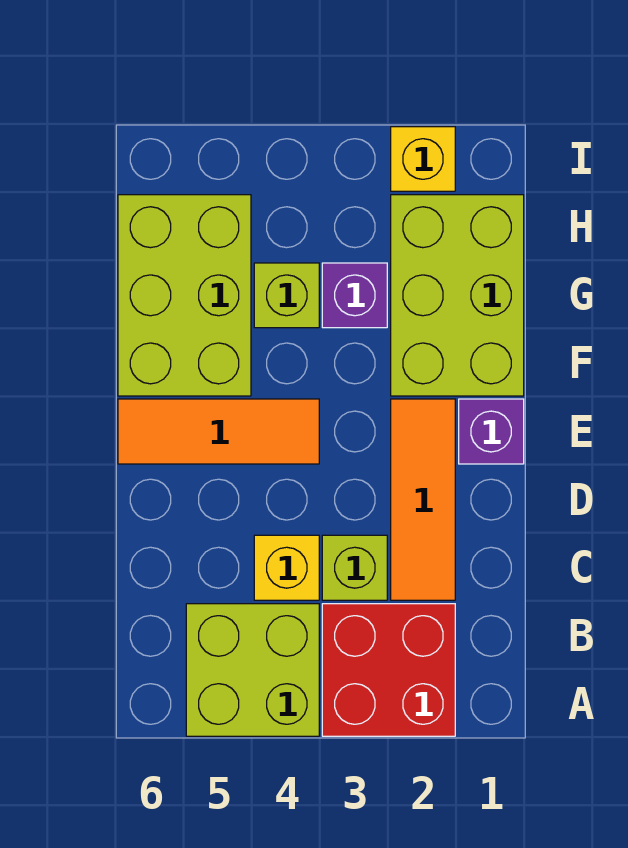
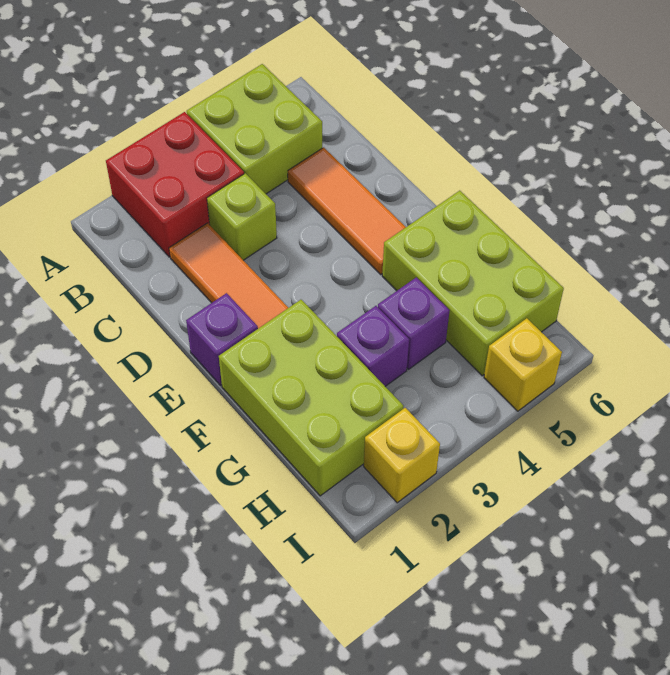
yellow brick C4 level 1 -> yellow brick I5 level 1
orange tile E4:E6 level 1 -> orange tile C5:E5 level 1
lime brick G4 level 1 -> purple brick G4 level 1

